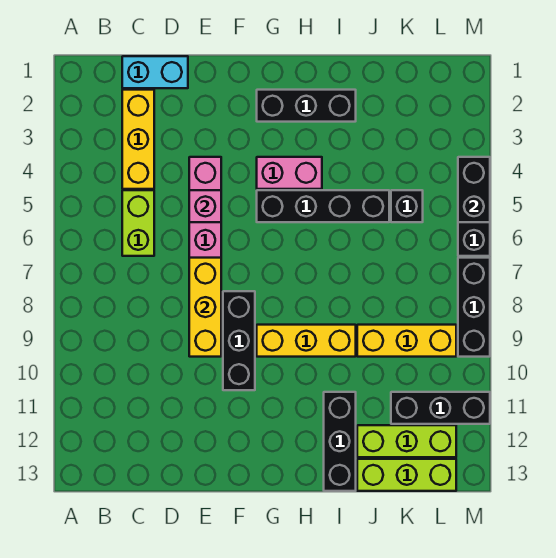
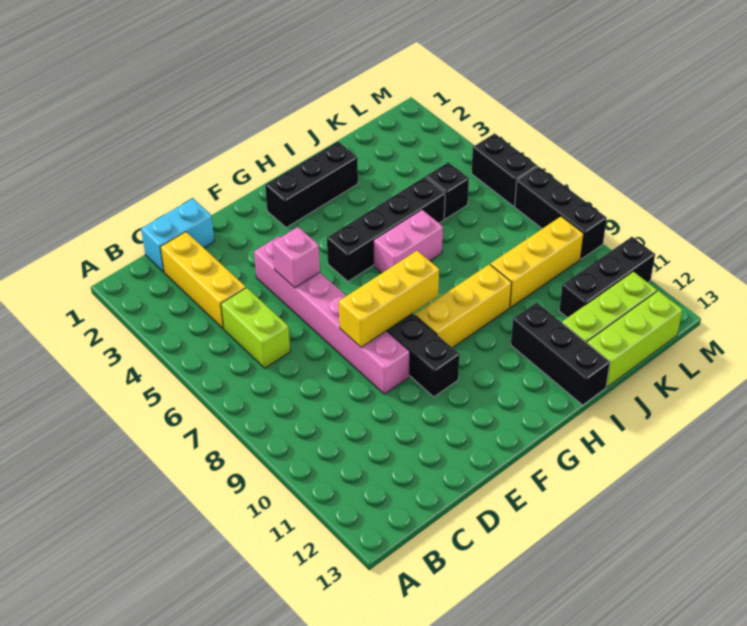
yellow brick E7:E9 level 2 -> yellow brick E8:G8 level 2
pink brick G4:H4 level 1 -> pink brick H6:I6 level 1
black brick M4:M5 level 2 -> none

